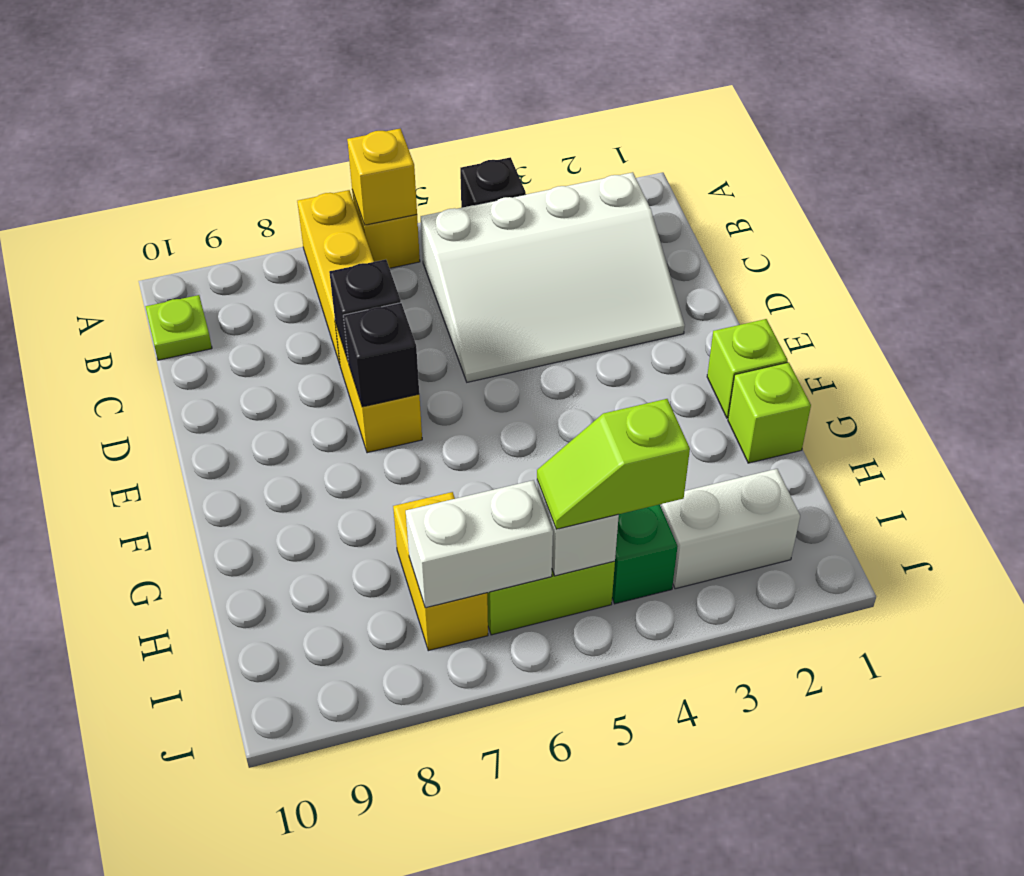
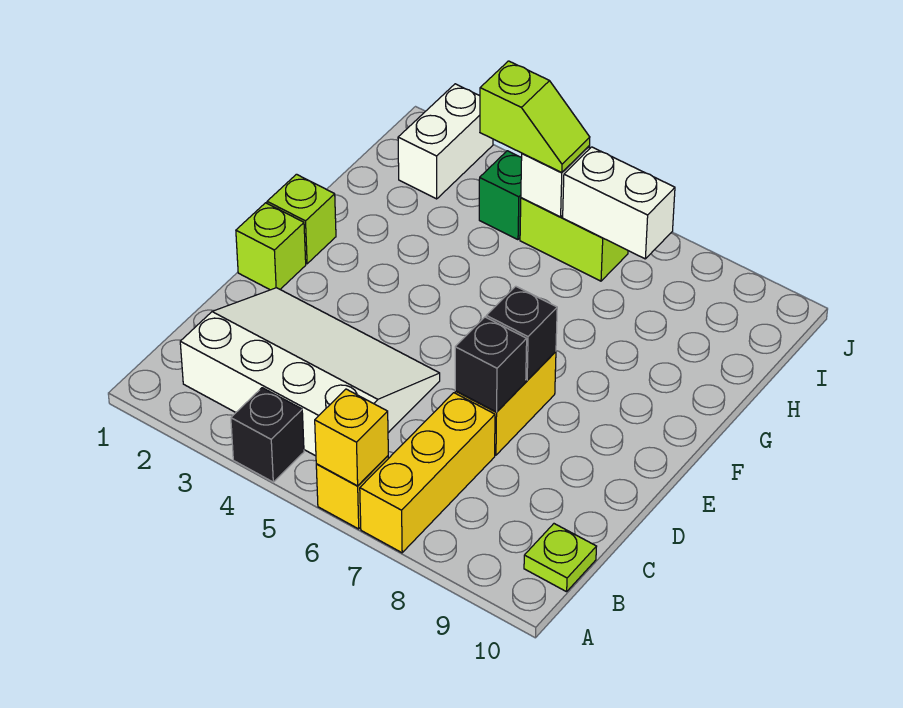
lime brick G1 level 1 -> lime brick E1 level 1
yellow brick H7:I7 level 1 -> none
white brick I2:I3 level 1 -> white brick I2:J2 level 1

